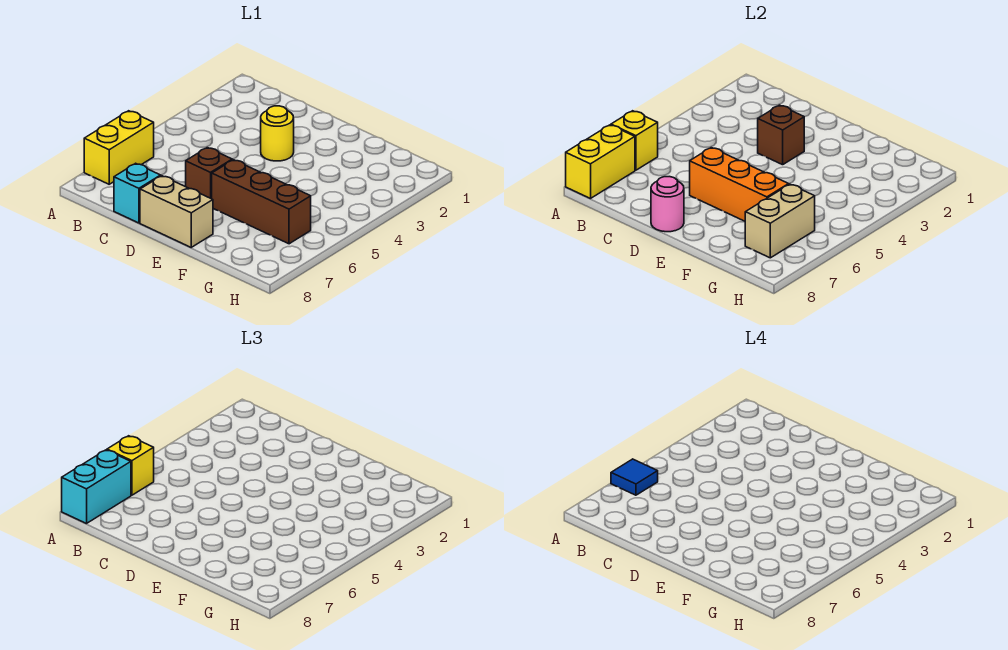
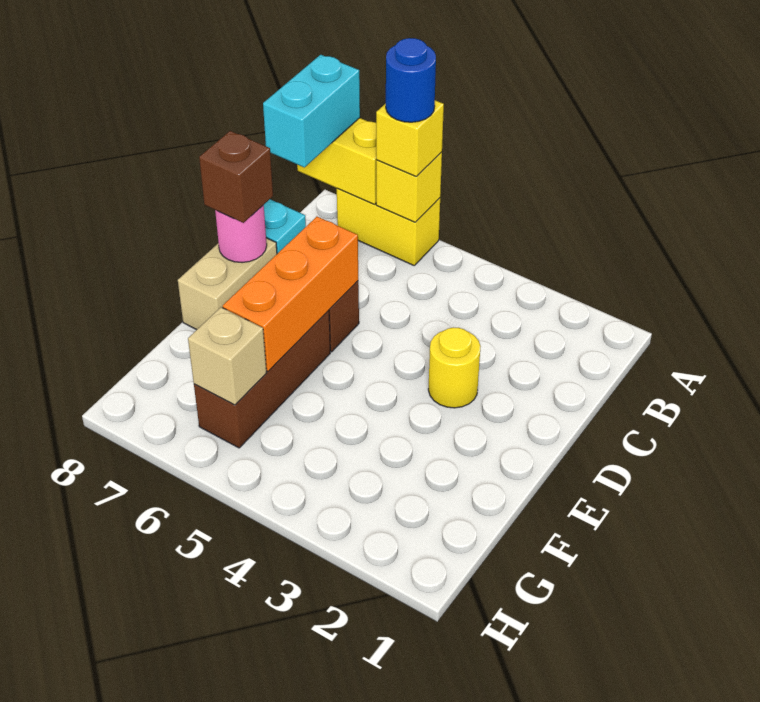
blue tile A6 level 4 -> blue round brick A6 level 4
cyan brick A7:A8 level 3 -> cyan brick A8:B8 level 3
brown brick D3 level 2 -> brown brick D8 level 3
tan brick G6:G7 level 2 -> tan brick G6 level 2

